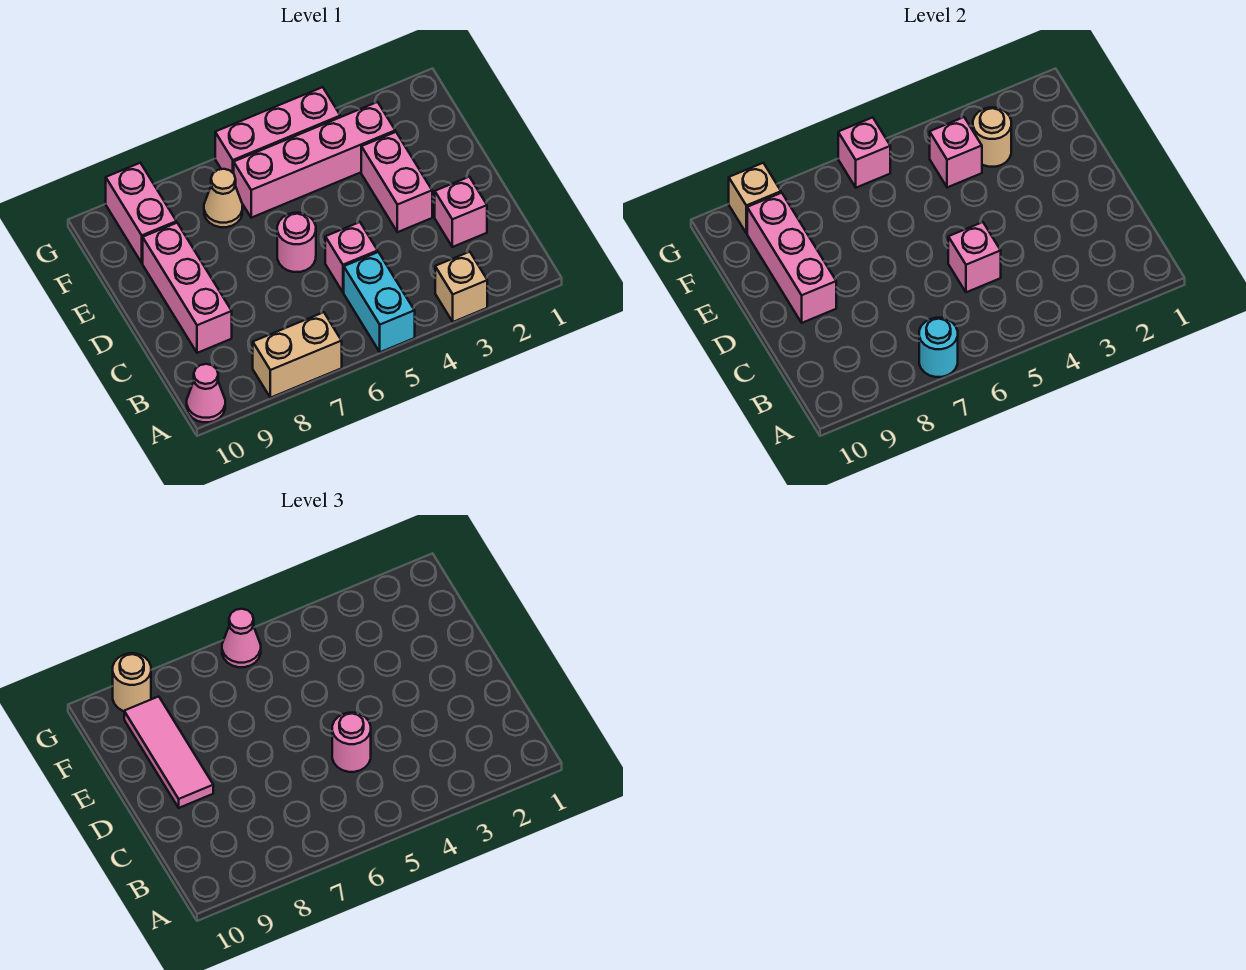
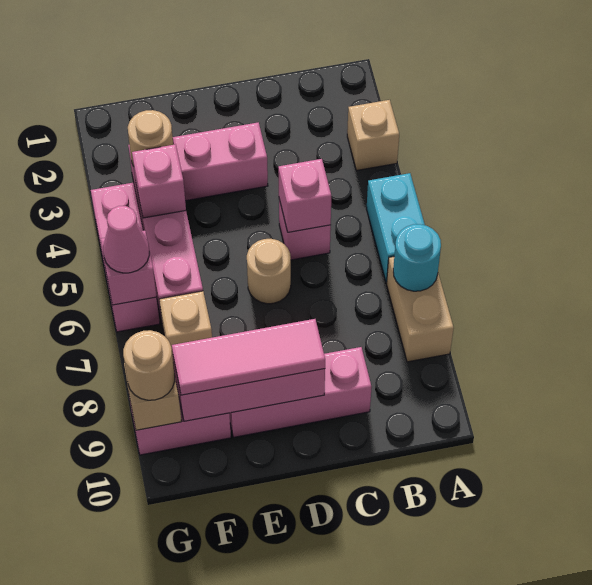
cyan brick A5:B5 level 1 -> cyan brick A5:A6 level 1
pink cone A10 level 1 -> none
pink brick C2 level 1 -> none
pink round brick C5 level 3 -> none
pink round brick D6 level 1 -> tan round brick D6 level 1
tan cone F7 level 1 -> tan brick F7 level 1

